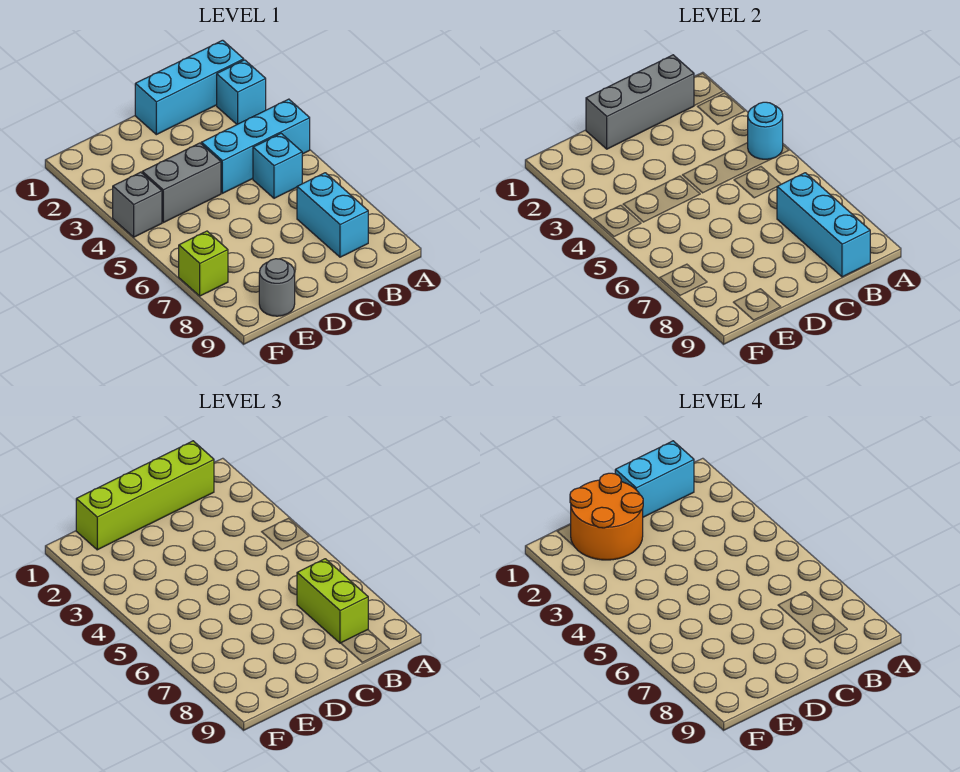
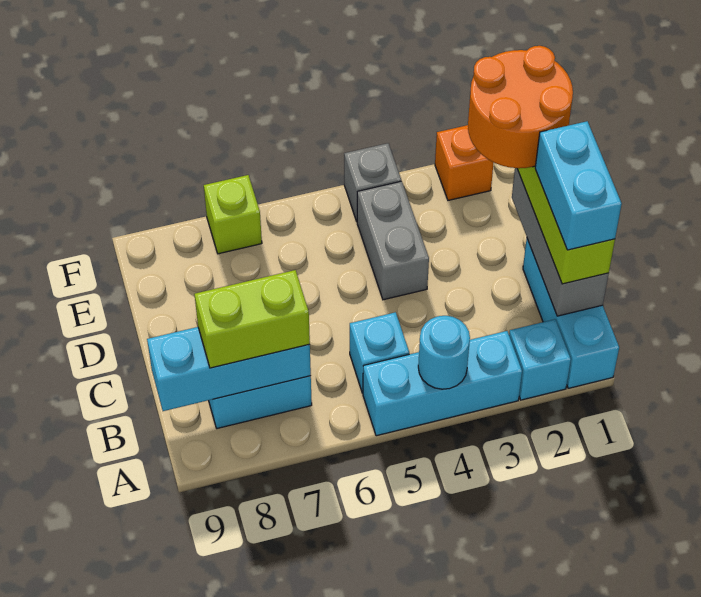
cyan brick A4:C4 level 1 -> cyan brick A3:A5 level 1
grey round brick E9 level 1 -> none
none -> orange brick F2 level 1

